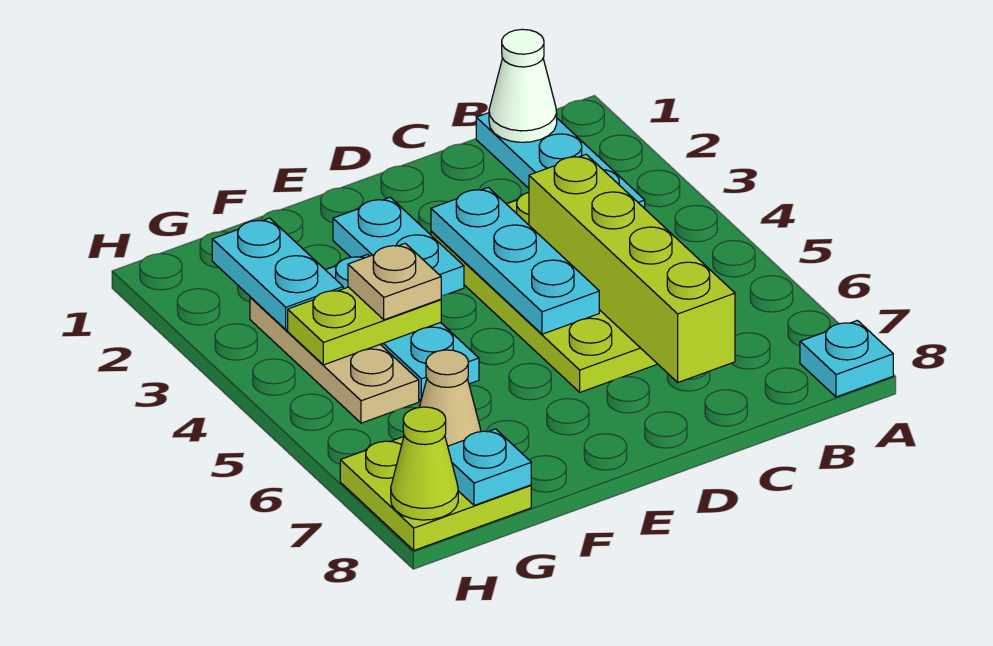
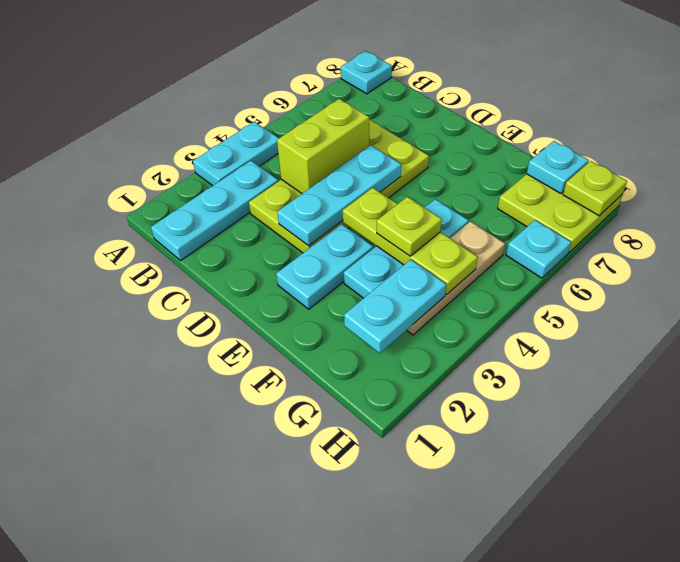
none -> cyan plate A3:A4 level 1
white cone B1 level 2 -> none
lime brick C4:C7 level 2 -> lime brick C4:C5 level 2
lime plate F4:G4 level 2 -> lime plate E4:G4 level 2
tan plate F4 level 3 -> lime plate F4 level 3
tan cone G7 level 2 -> none
none -> cyan plate H6 level 1
lime cone H8 level 2 -> lime plate H8 level 2

